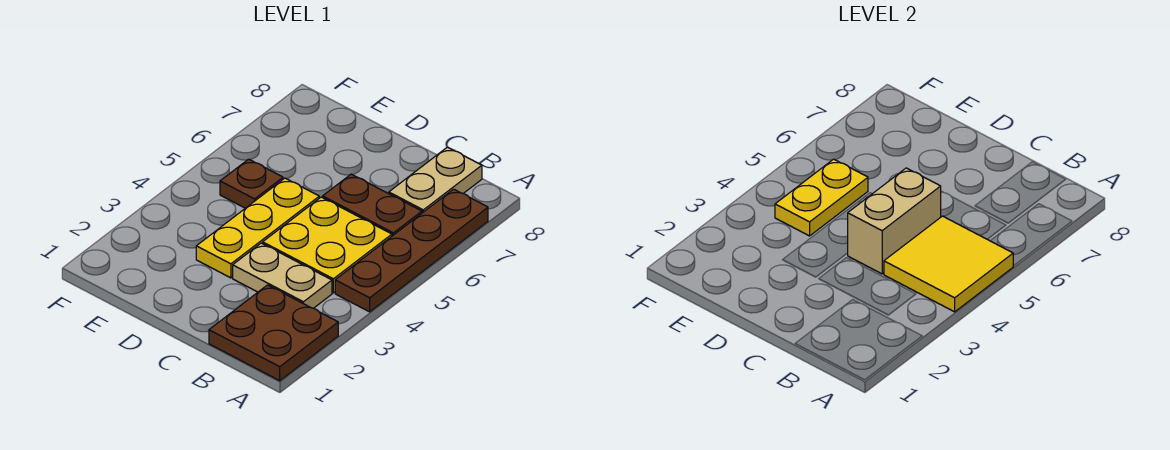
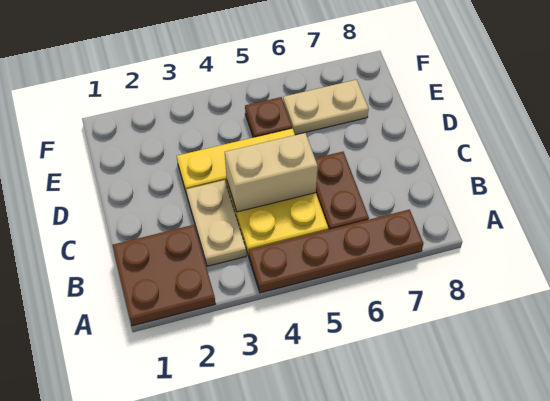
yellow tile A4:B5 level 2 -> none
tan plate B7:B8 level 1 -> tan plate E6:E7 level 1
yellow plate E4:E5 level 2 -> none

